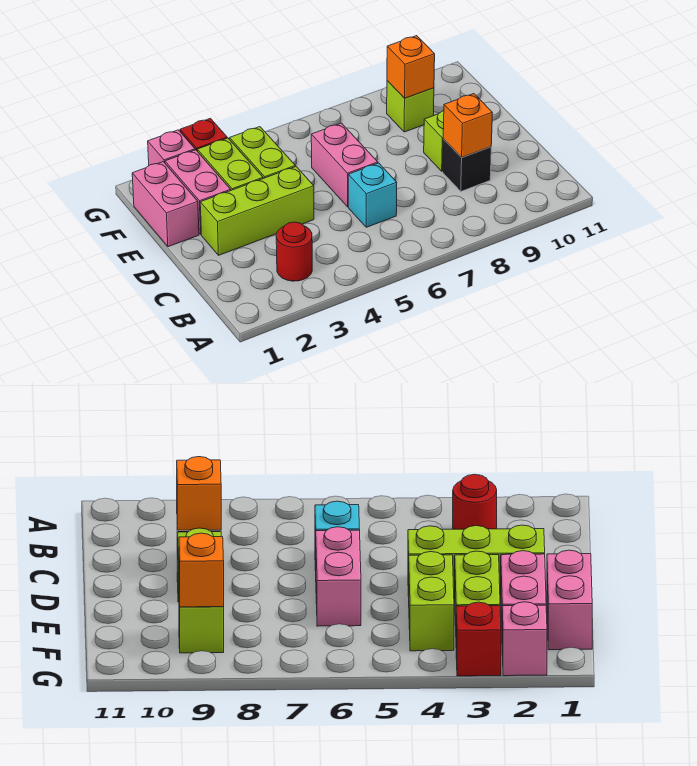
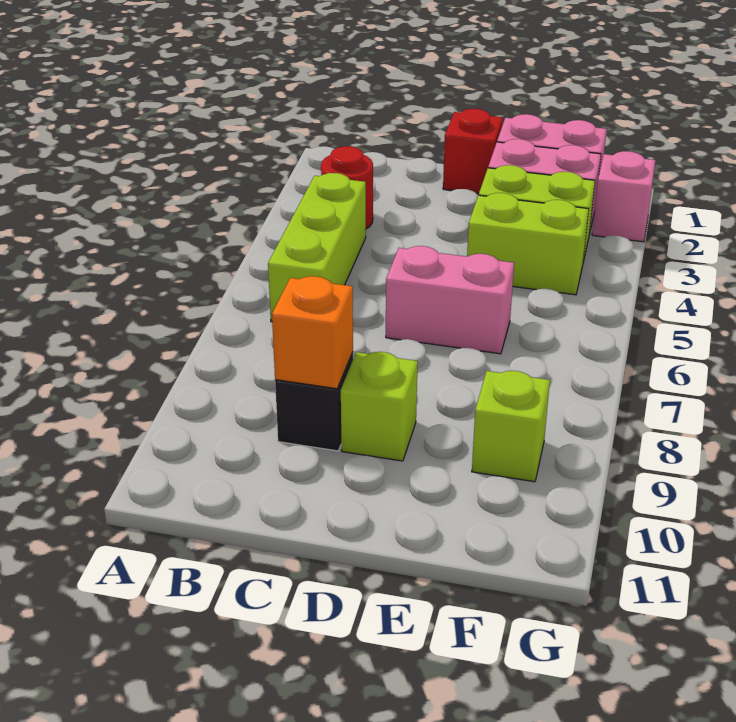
cyan brick C6 level 1 -> none
lime brick D2:D4 level 1 -> lime brick B4:B6 level 1
orange brick F9 level 2 -> none
red brick G3 level 1 -> red brick D1 level 1

